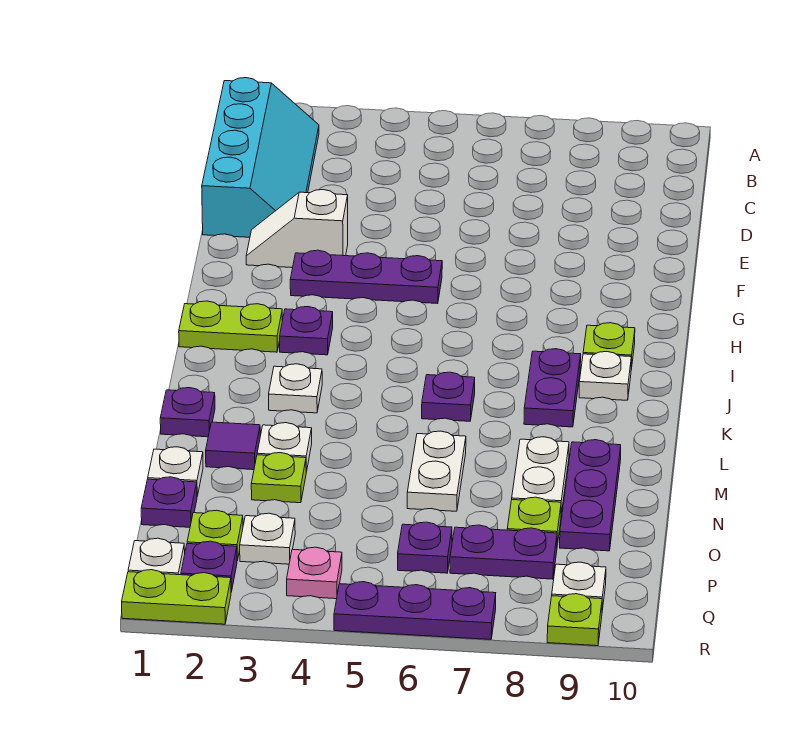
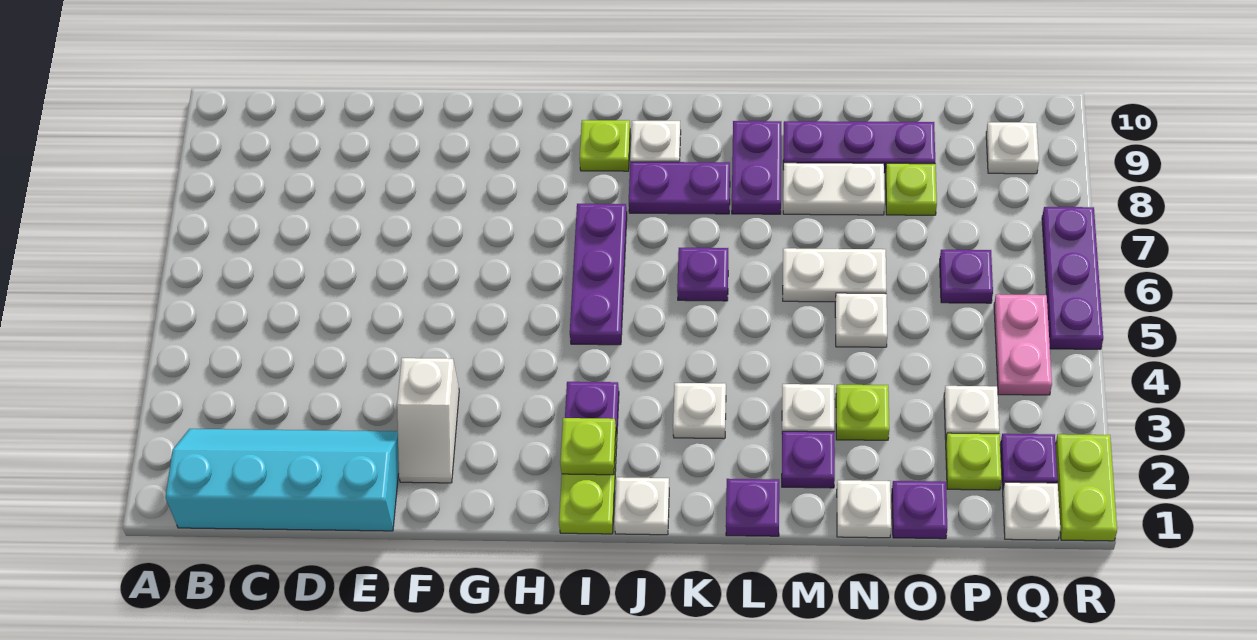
purple plate G3:G5 level 1 -> purple plate I5:I7 level 1
none -> white plate J1 level 1
purple tile M2 level 1 -> purple plate M2 level 1
none -> white plate N5 level 1
purple plate P7:P8 level 1 -> purple plate L8:L9 level 1
pink plate Q4 level 1 -> pink plate Q4:Q5 level 1
lime plate R9 level 1 -> lime plate I2 level 2

